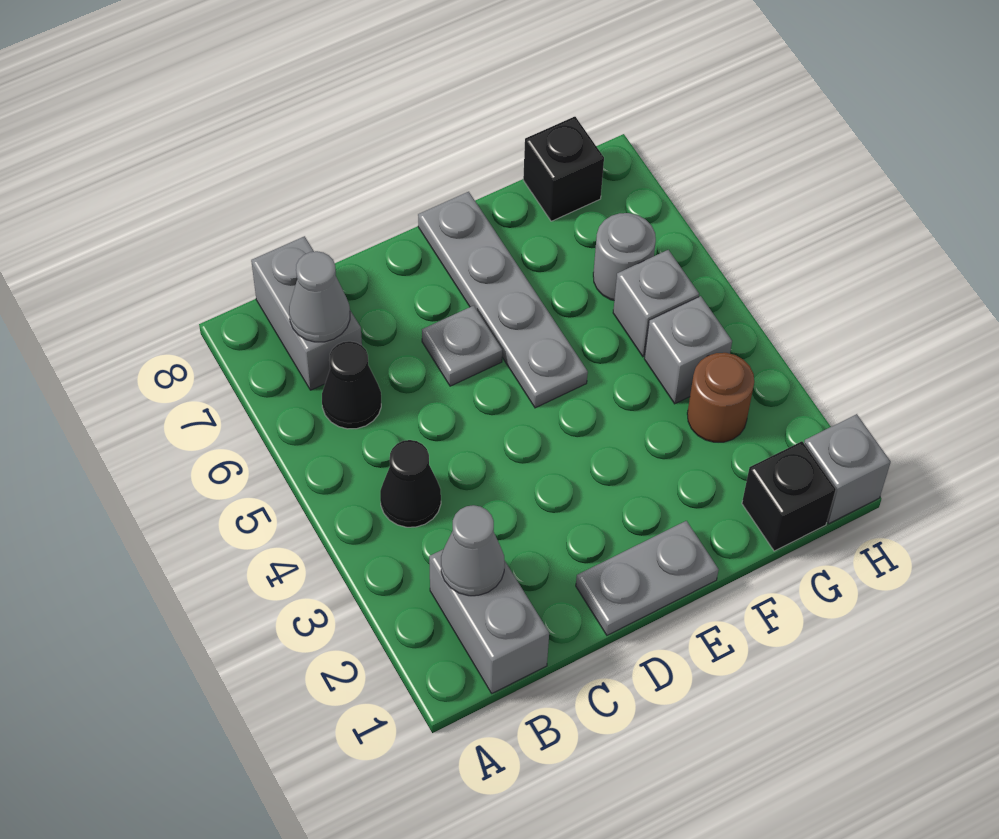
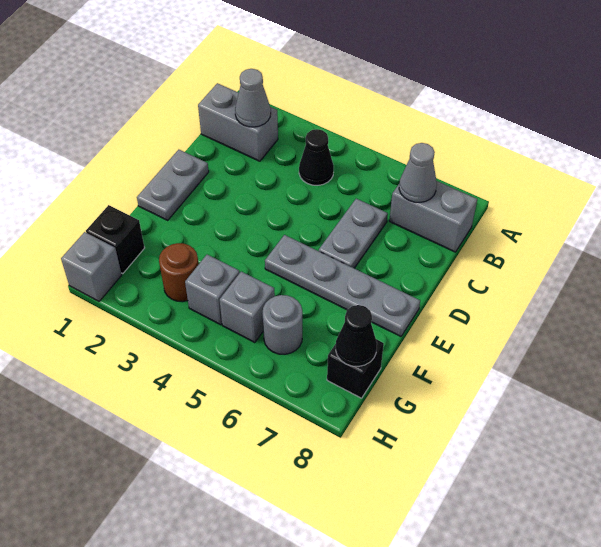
black cone B6 level 1 -> black cone G8 level 2
grey plate D6 level 1 -> grey plate C6:D6 level 1

